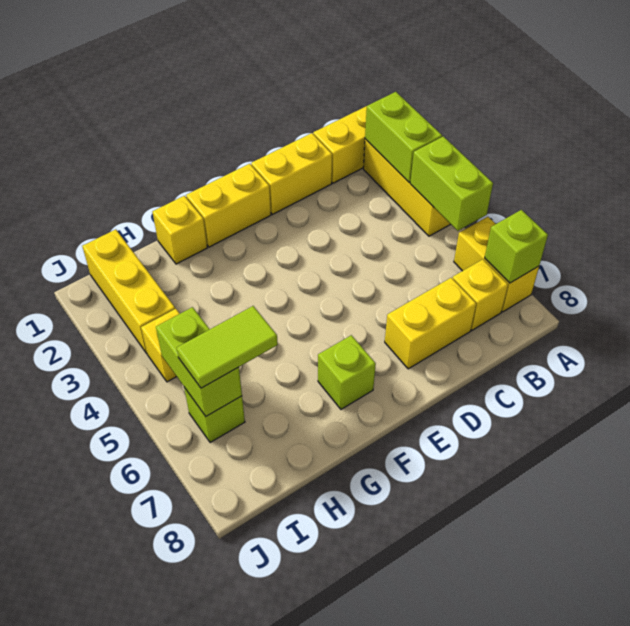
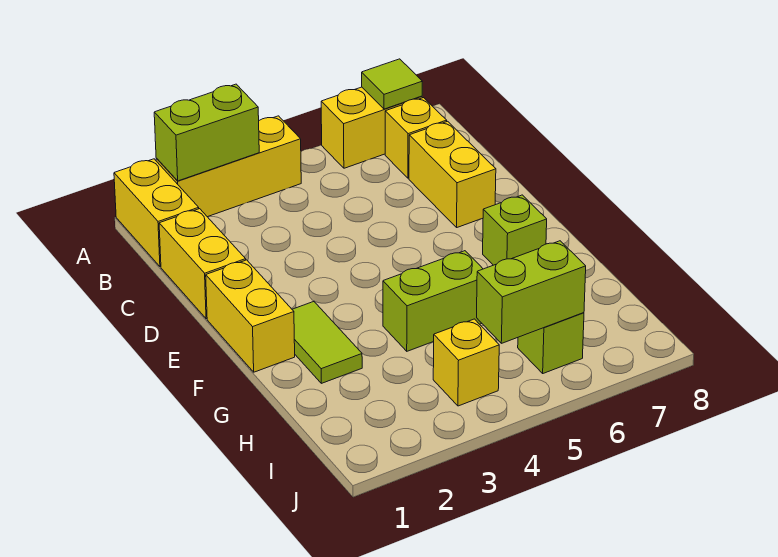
lime brick A4:A5 level 2 -> lime brick G4:G5 level 1
lime brick A7 level 2 -> lime tile A7 level 2
yellow brick G1 level 1 -> none
lime tile H6:I6 level 3 -> lime tile F2:G2 level 1
yellow brick I1:I3 level 1 -> none

